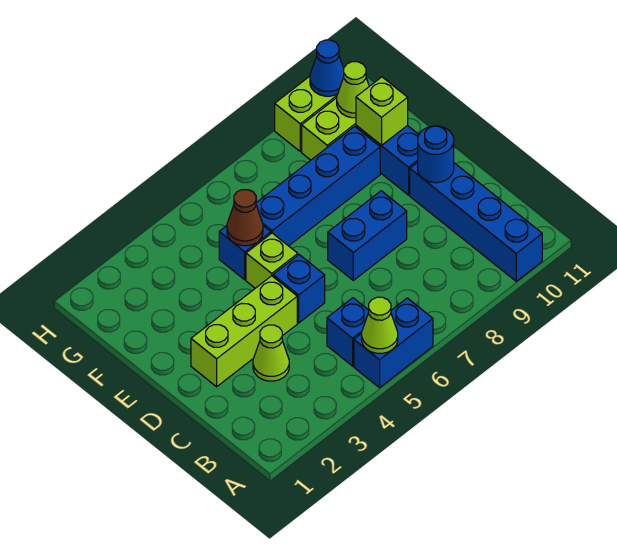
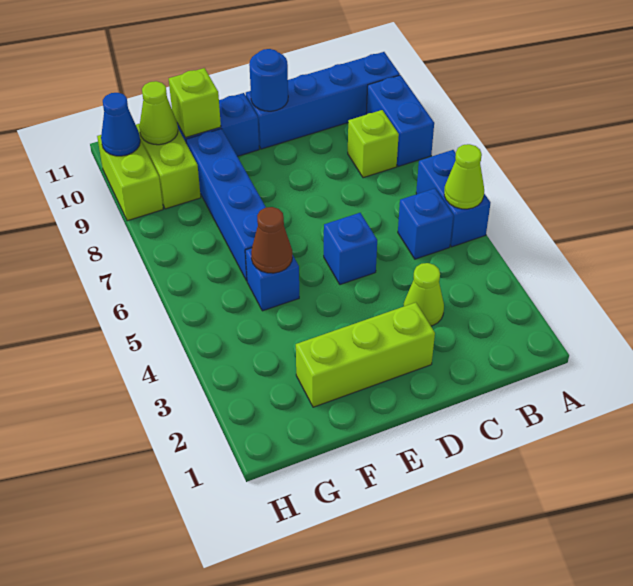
lime brick D2:D4 level 1 -> lime brick D2:F2 level 1
blue brick D7:D8 level 1 -> blue brick A8:A9 level 1
lime brick E5 level 1 -> lime brick B8 level 1

